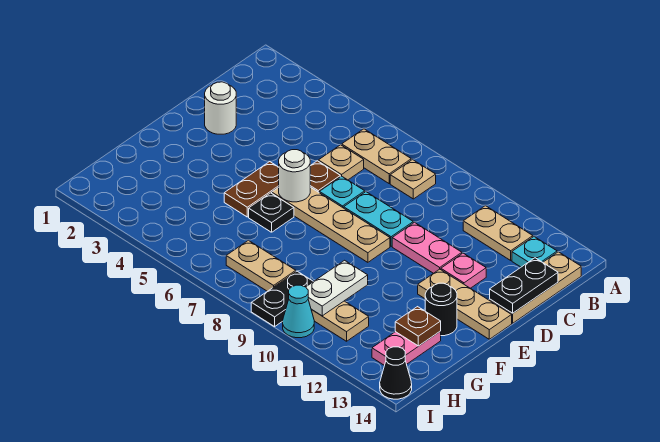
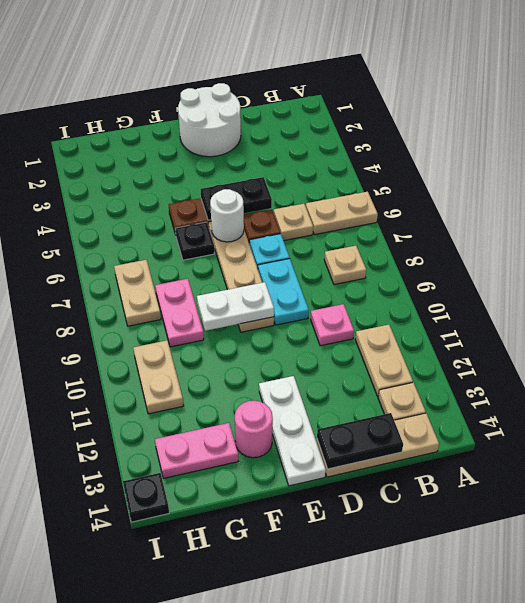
tan plate B6:B7 level 1 -> tan plate A6:B6 level 1
cyan plate B13 level 1 -> tan plate B13 level 1
white round brick D2 level 1 -> white round brick D1:E2 level 1
pink plate D10:D11 level 1 -> pink plate G8:G9 level 1
pink plate D12 level 1 -> pink plate C10 level 1
tan plate E12:E14 level 1 -> white plate E12:E14 level 1
black round brick F13 level 1 -> pink round brick F13 level 1
white plate G10:H10 level 2 -> white plate E9:F9 level 2
brown plate G13 level 2 -> none
black plate H9:I9 level 1 -> black plate D5:E5 level 2
cyan cone I10 level 1 -> none
black cone I14 level 1 -> black plate I14 level 1

